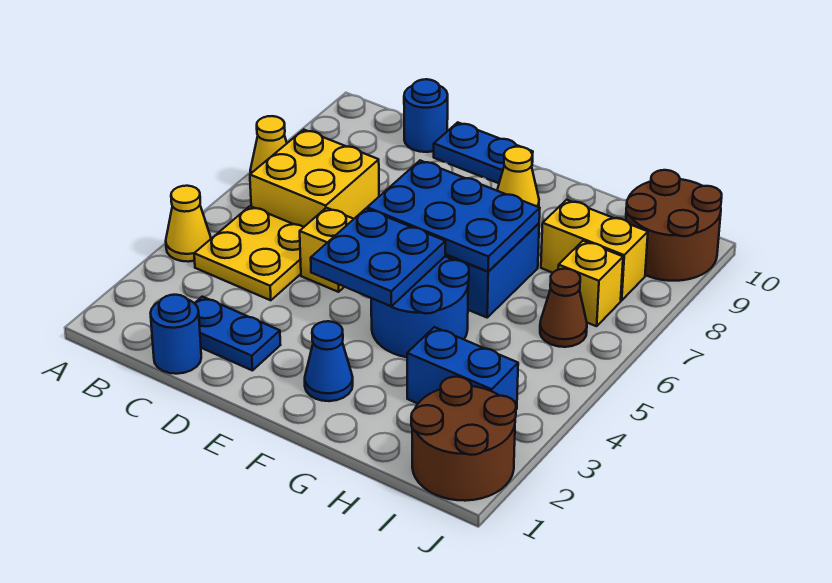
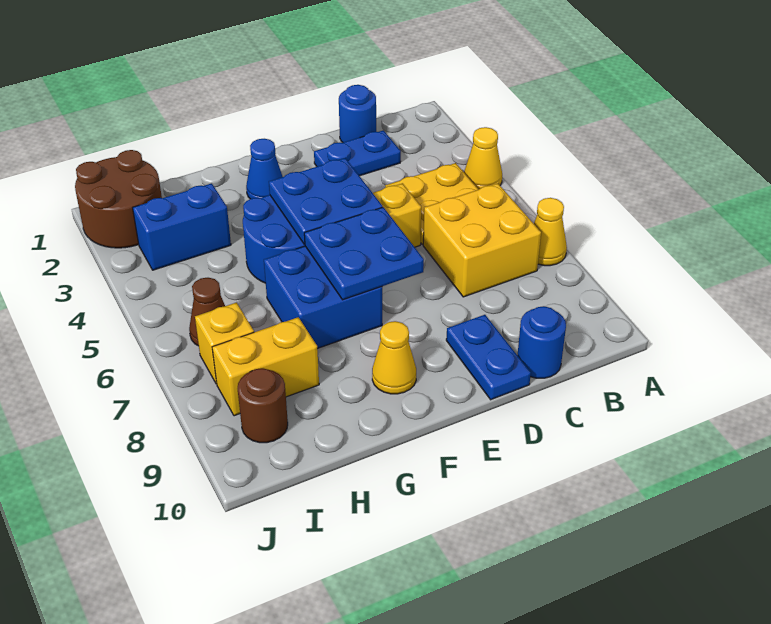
blue plate D10:E10 level 1 -> blue plate D9:D10 level 1
blue plate E6:G7 level 2 -> blue plate E6:F7 level 2
brown round brick I9:J10 level 1 -> brown round brick I9 level 1

